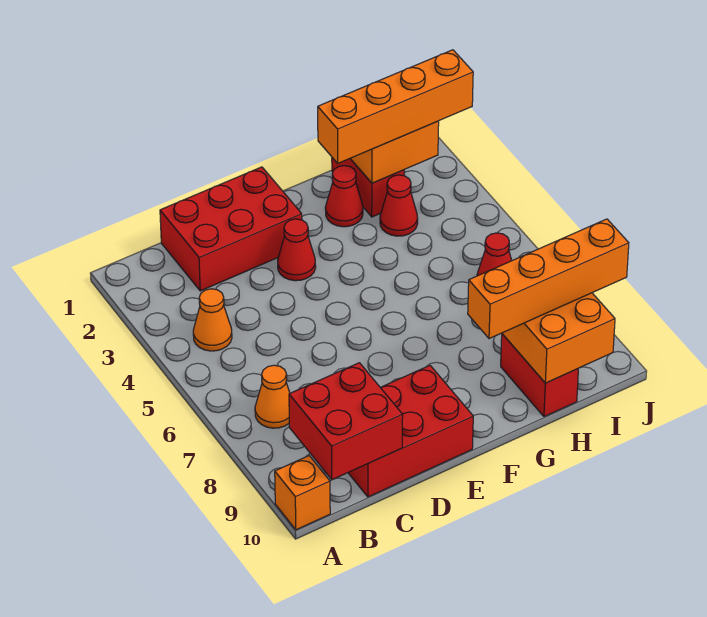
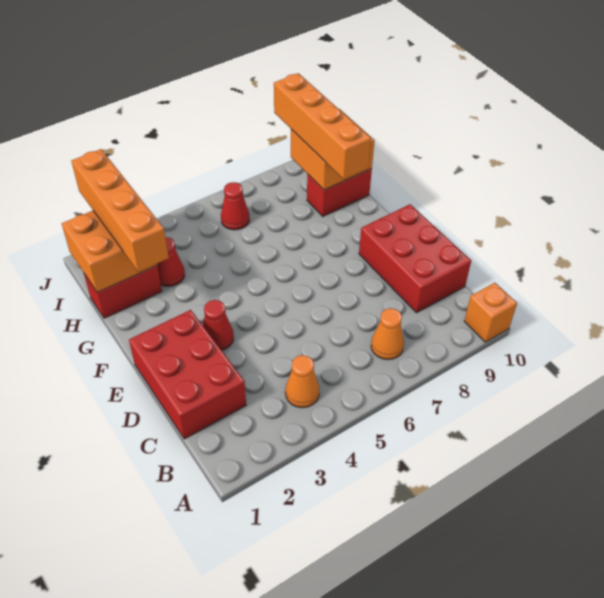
red brick B9:C10 level 2 -> none
red cone G2 level 1 -> none

